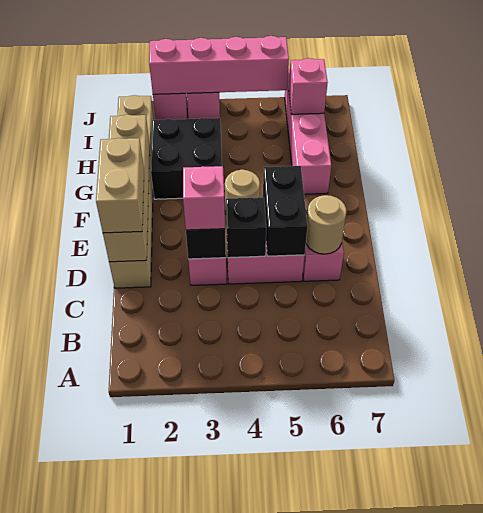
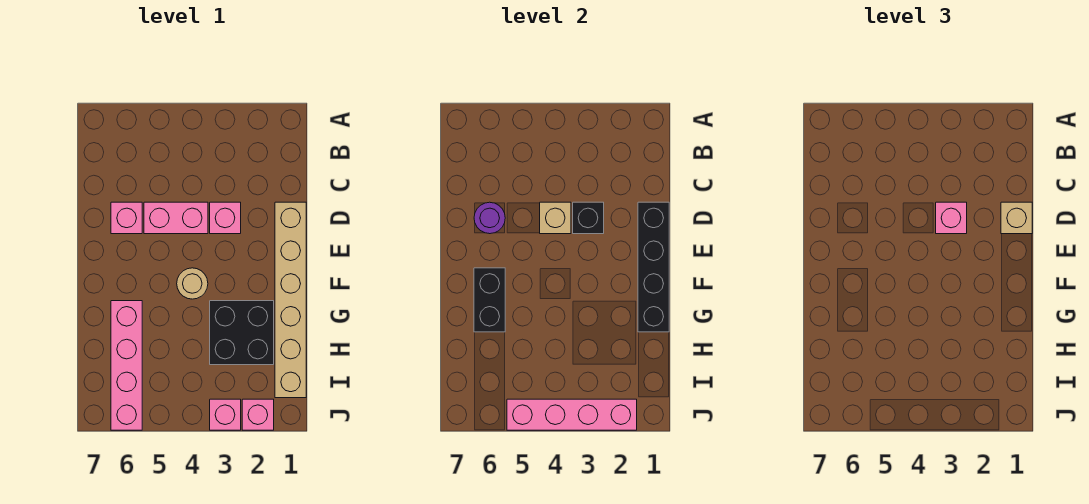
tan brick D1:G1 level 2 -> black brick D1:G1 level 2
tan brick D1:E1 level 3 -> tan brick D1 level 3
black brick D4 level 2 -> tan brick D4 level 2
black brick D5:E5 level 2 -> black brick F6:G6 level 2
tan round brick D6 level 2 -> purple round brick D6 level 2
pink brick I6 level 2 -> none

